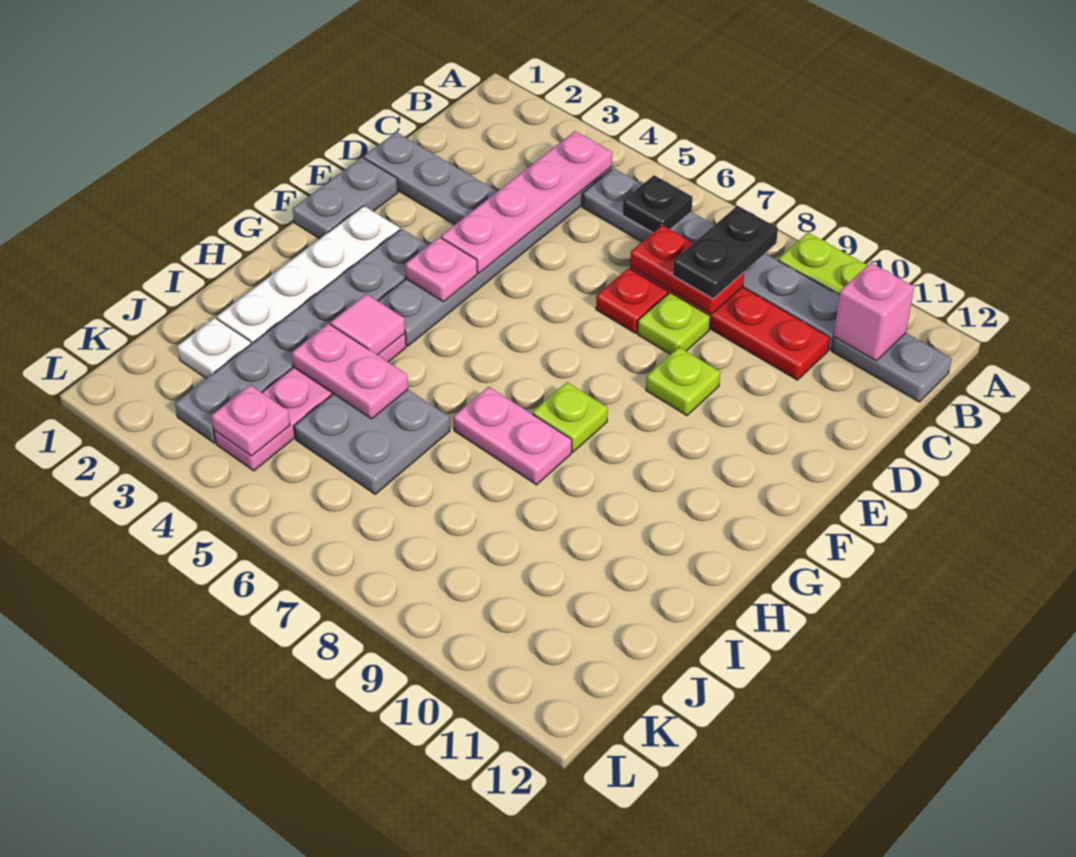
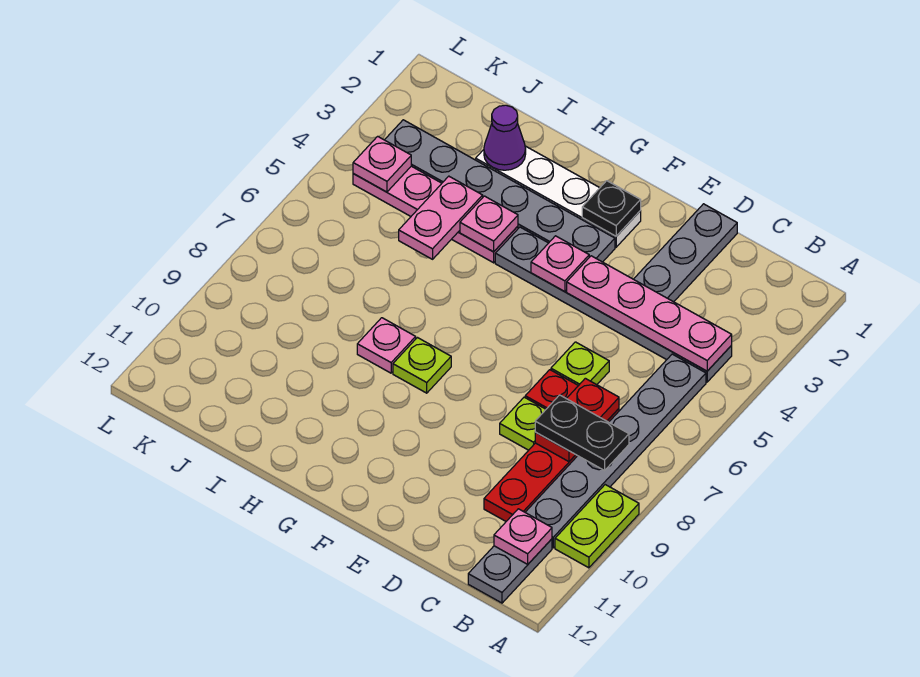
black plate B6 level 2 -> black plate F2 level 2
pink brick B11 level 2 -> pink plate B11 level 2
grey plate E1:F1 level 1 -> none
lime plate E9 level 1 -> lime plate D6 level 1
pink tile H4 level 2 -> pink plate H4 level 2
pink plate H7:H8 level 1 -> pink plate H8 level 1
none -> purple cone I2 level 2
grey plate I5:J6 level 1 -> none
white plate J2 level 1 -> none

